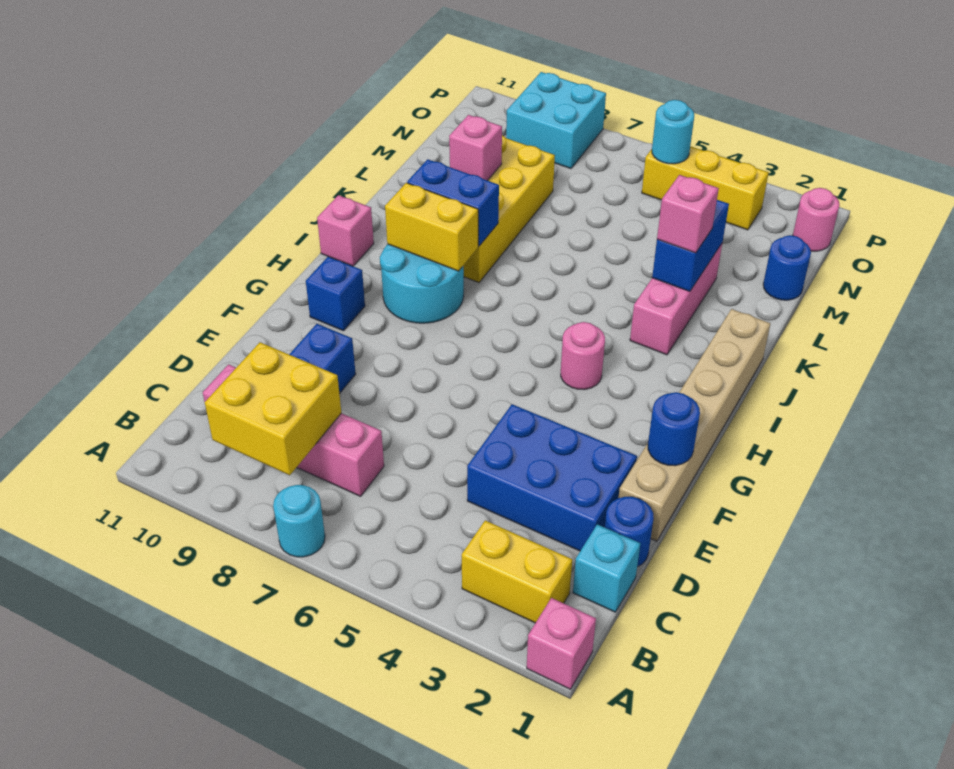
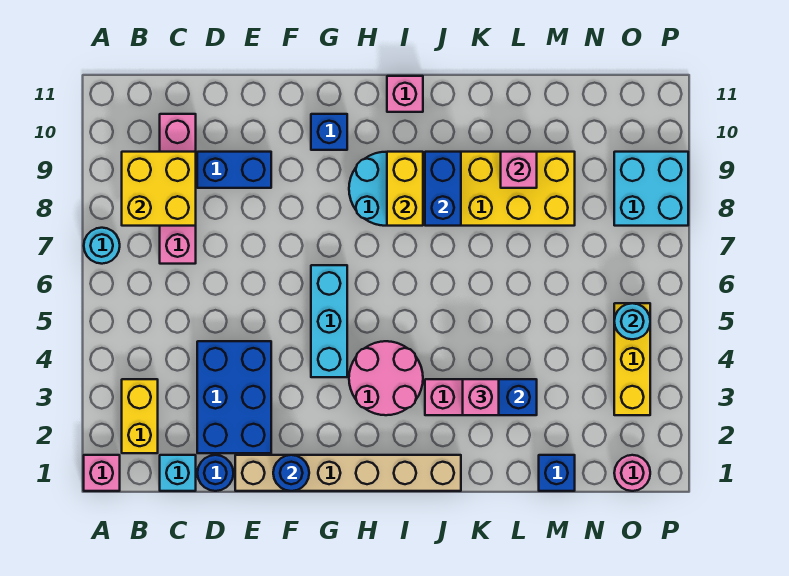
none -> cyan brick G4:G6 level 1
pink round brick H4 level 1 -> pink round brick H3:I4 level 1
blue round brick M1 level 1 -> blue brick M1 level 1

